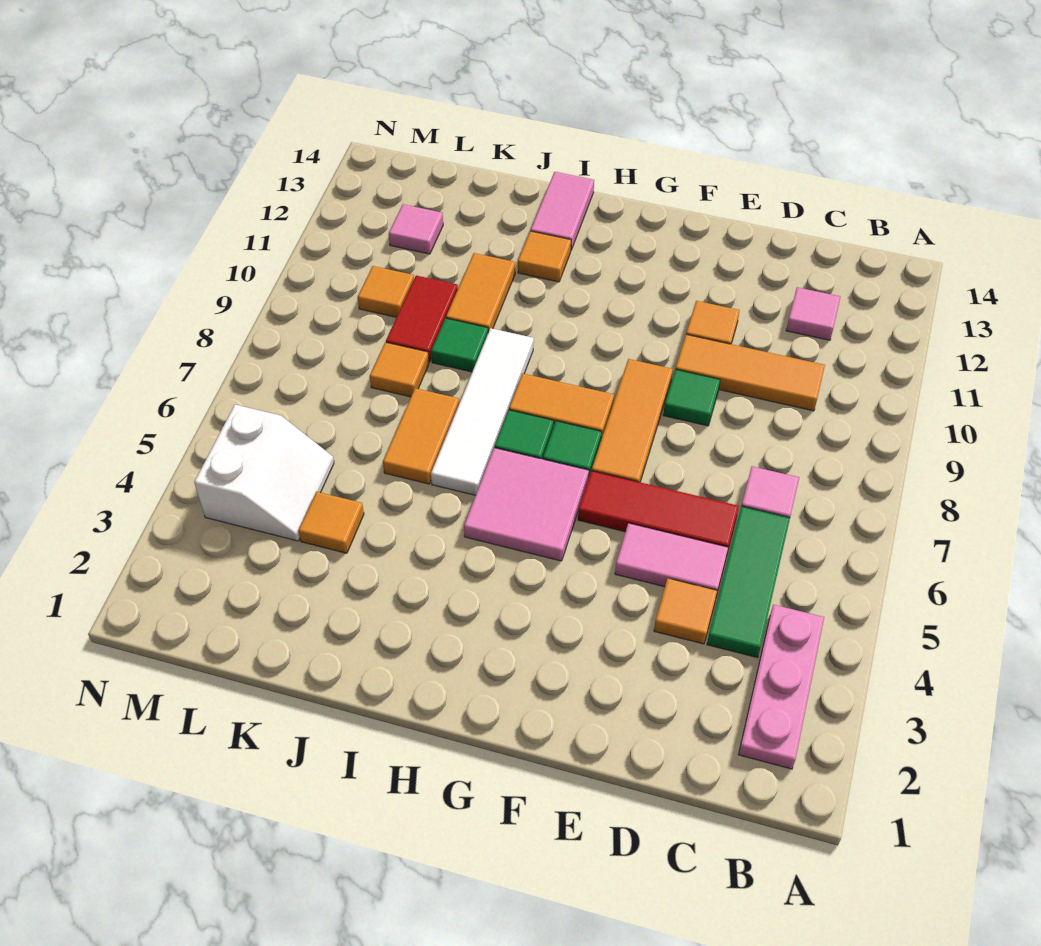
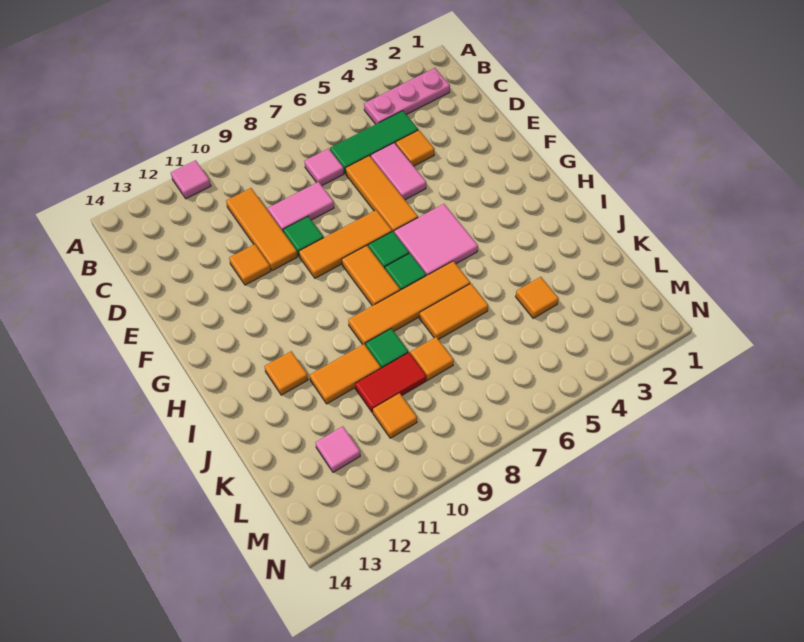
pink tile C12 level 1 -> pink tile A11 level 1
red tile D6:F6 level 1 -> orange tile D6:F6 level 1
white tile I6:I9 level 1 -> orange tile I6:I9 level 1
pink tile I13:I14 level 1 -> pink tile D8:D9 level 1
white slope L4:M5 level 1 top M -> none

